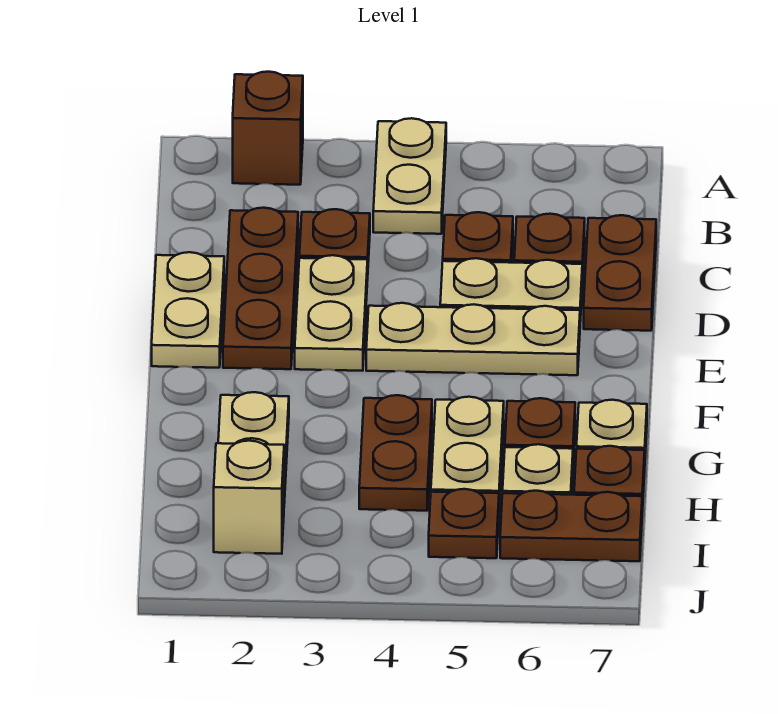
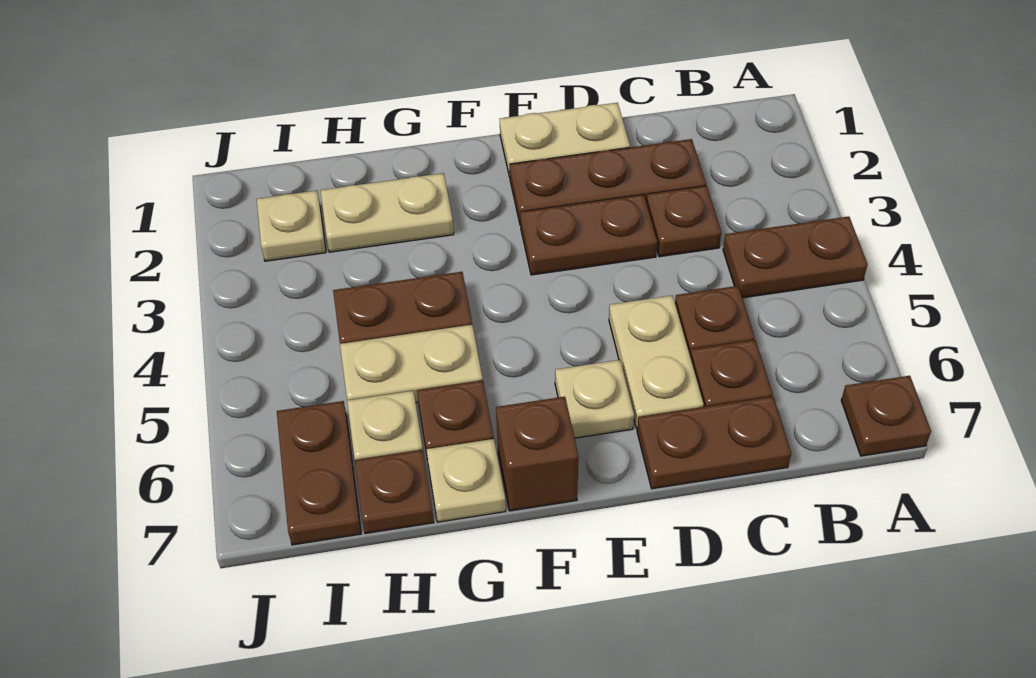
brown brick A2 level 1 -> brown brick F7 level 1
tan plate A4:B4 level 1 -> brown plate A4:B4 level 1
tan plate D3:E3 level 1 -> brown plate D3:E3 level 1
tan plate E4:E6 level 1 -> tan plate E6 level 1
tan brick I2 level 1 -> tan plate I2 level 1
brown plate I5 level 1 -> brown plate A7 level 1

